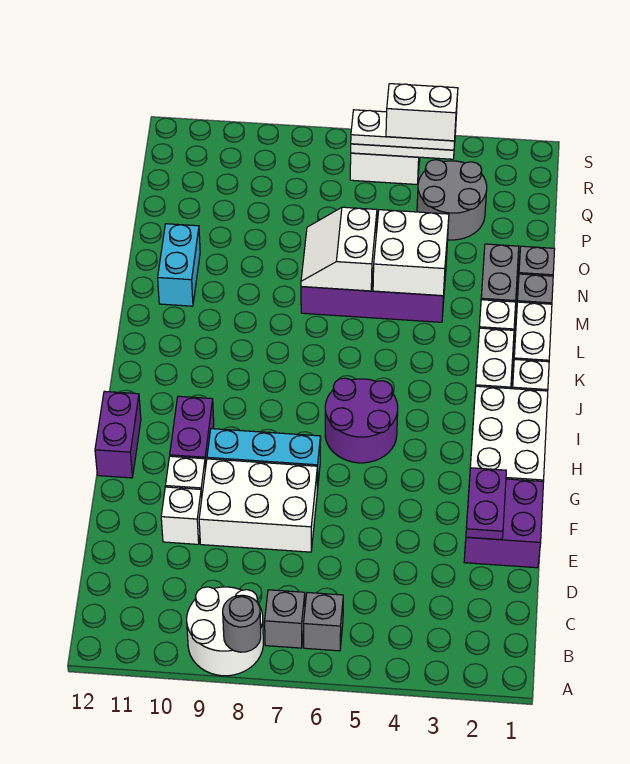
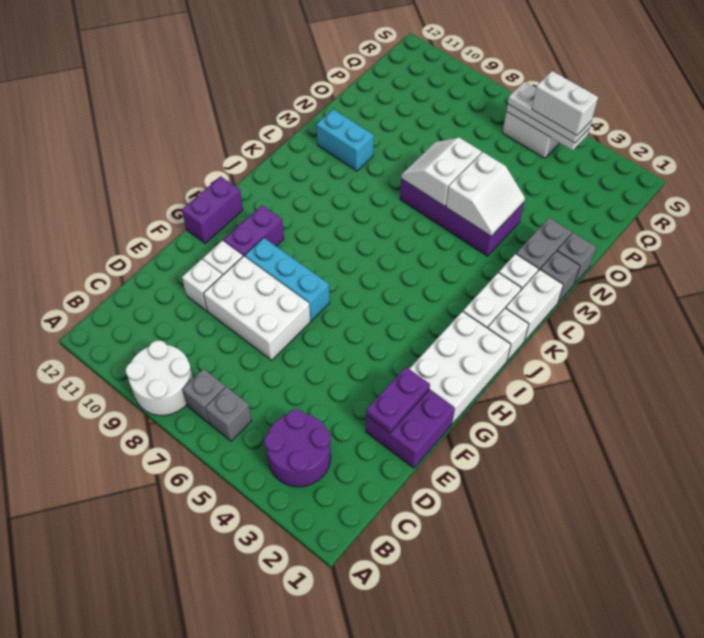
grey round brick A8 level 2 -> none
purple round brick H5:I6 level 1 -> purple round brick B3:C4 level 1
white brick M4:N5 level 2 -> white slope M4:N5 level 2 top 5
cyan brick M11:N11 level 1 -> cyan brick M10:M11 level 1
grey round brick P3:Q4 level 1 -> none

